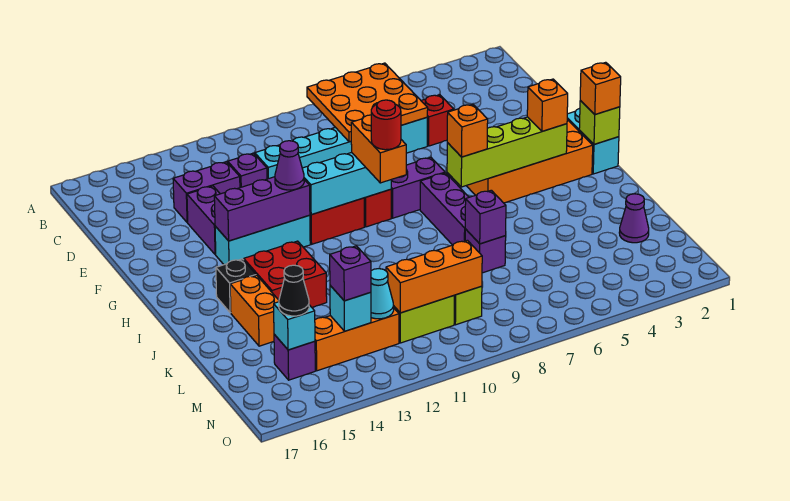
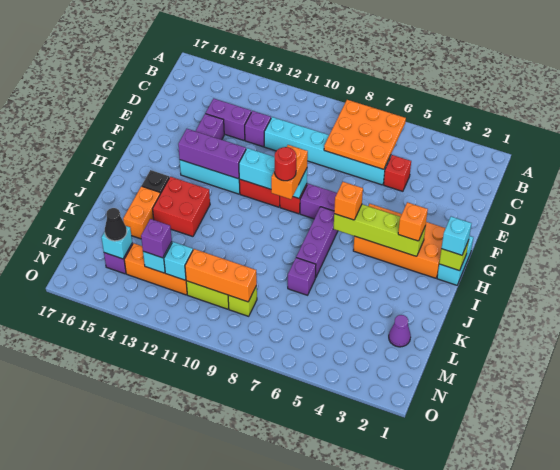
purple cone G12 level 3 -> none
orange brick H1 level 3 -> cyan brick H1 level 3
purple brick K7 level 2 -> none
cyan cone M12 level 2 -> cyan brick M12 level 2

